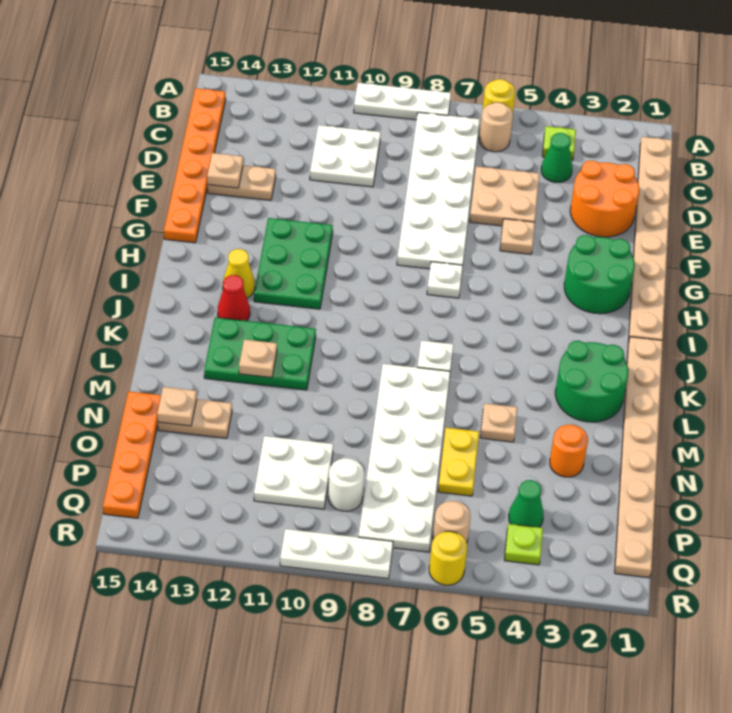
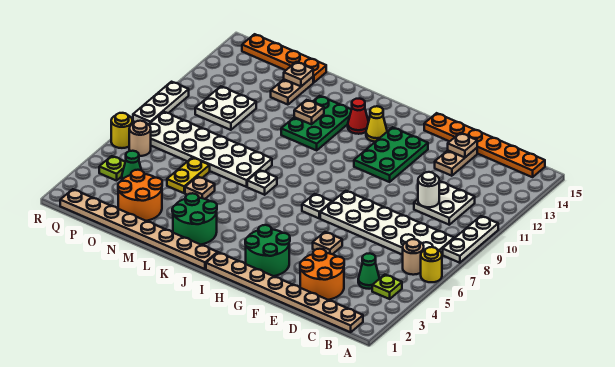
tan plate D5:E6 level 1 -> none
green plate G11:I12 level 1 -> green plate G11:H13 level 1
orange round brick N3 level 1 -> orange round brick N2:O3 level 1
yellow plate N6:O6 level 1 -> yellow plate N5:N6 level 1
white round brick P9 level 1 -> white round brick D10 level 2

